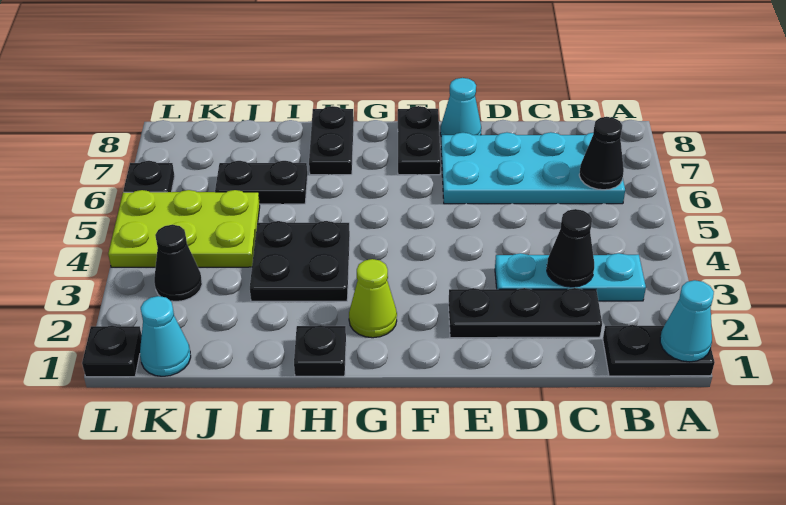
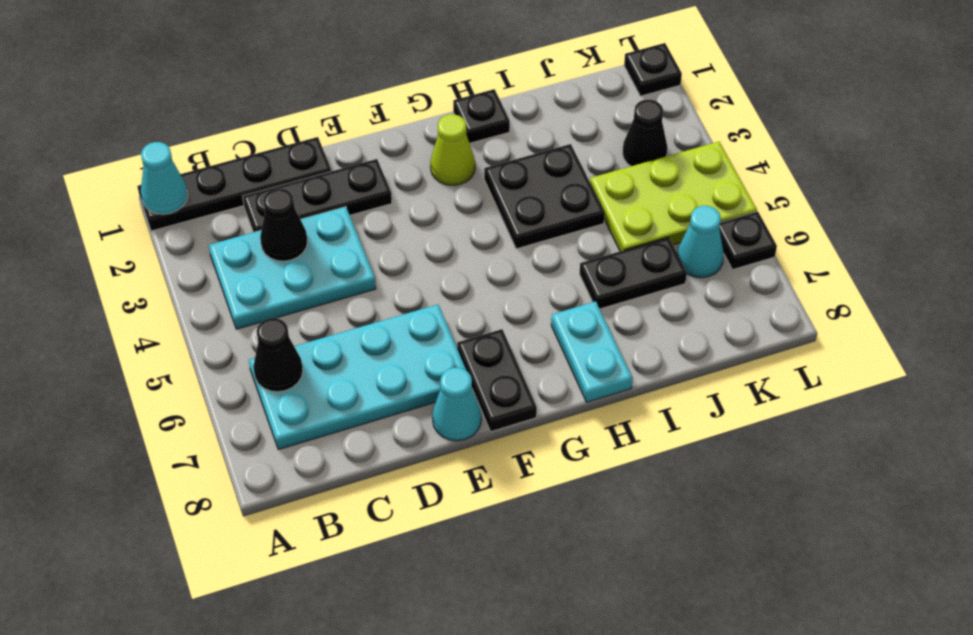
black plate A1:B1 level 1 -> black plate A1:D1 level 1
cyan plate B3:D3 level 1 -> cyan plate B3:D4 level 1
black plate H7:H8 level 1 -> cyan plate H7:H8 level 1
cyan cone K1 level 1 -> cyan cone K6 level 1

